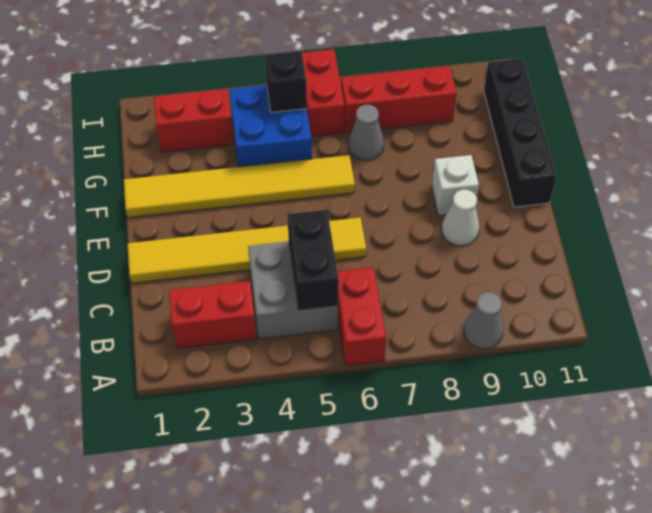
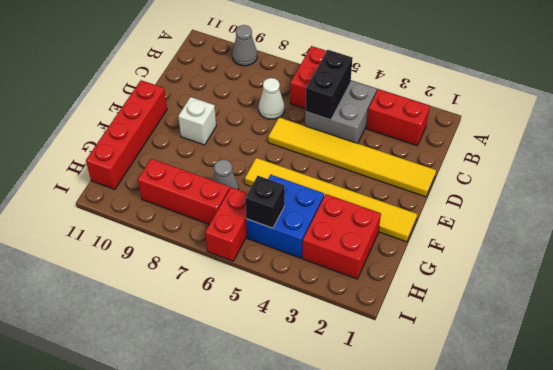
white cone D9 level 1 -> white cone C7 level 1
black brick E11:H11 level 1 -> red brick E11:H11 level 1
red brick H2:H3 level 1 -> red brick G2:H3 level 1

